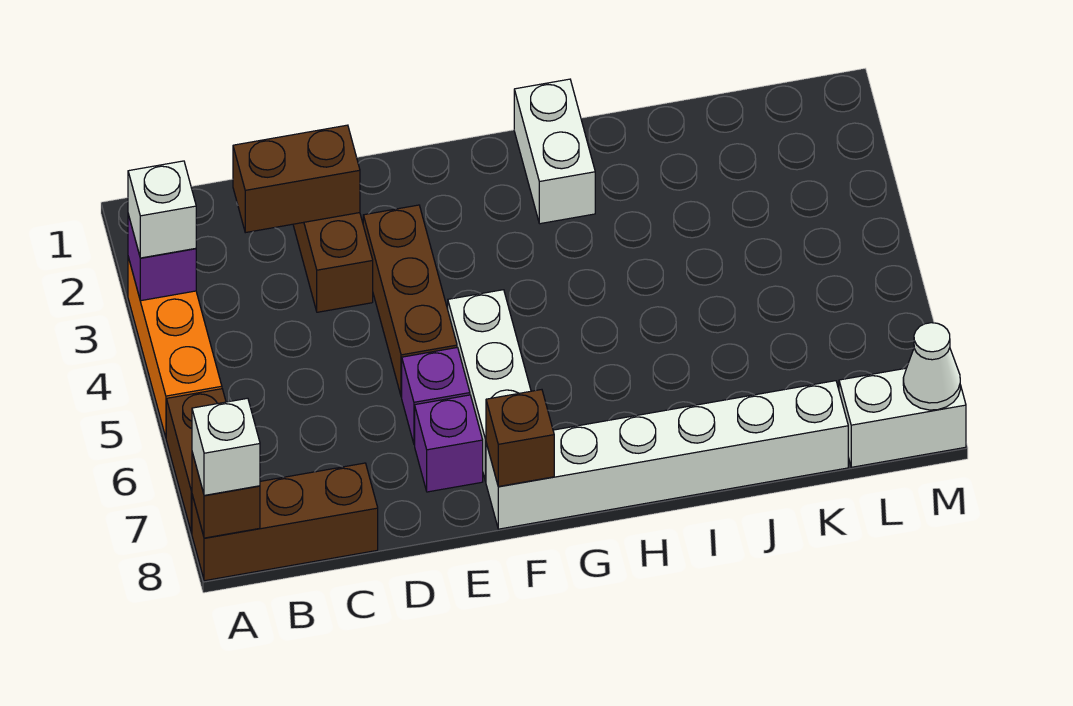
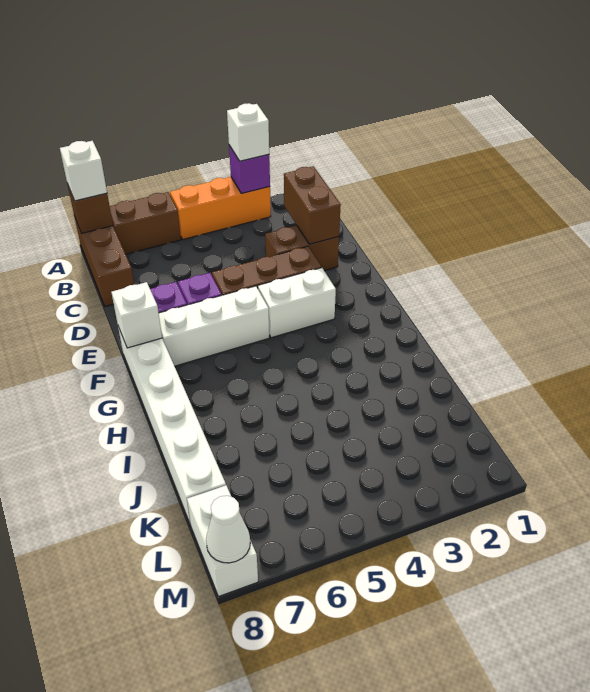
brown brick F8 level 2 -> white brick F8 level 2
white brick H1:H2 level 1 -> white brick F3:F4 level 1

